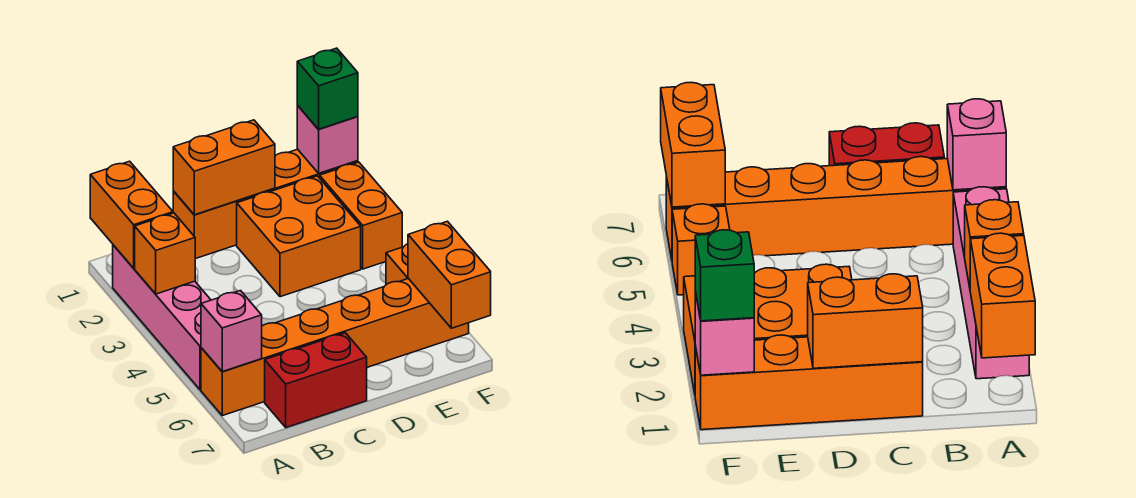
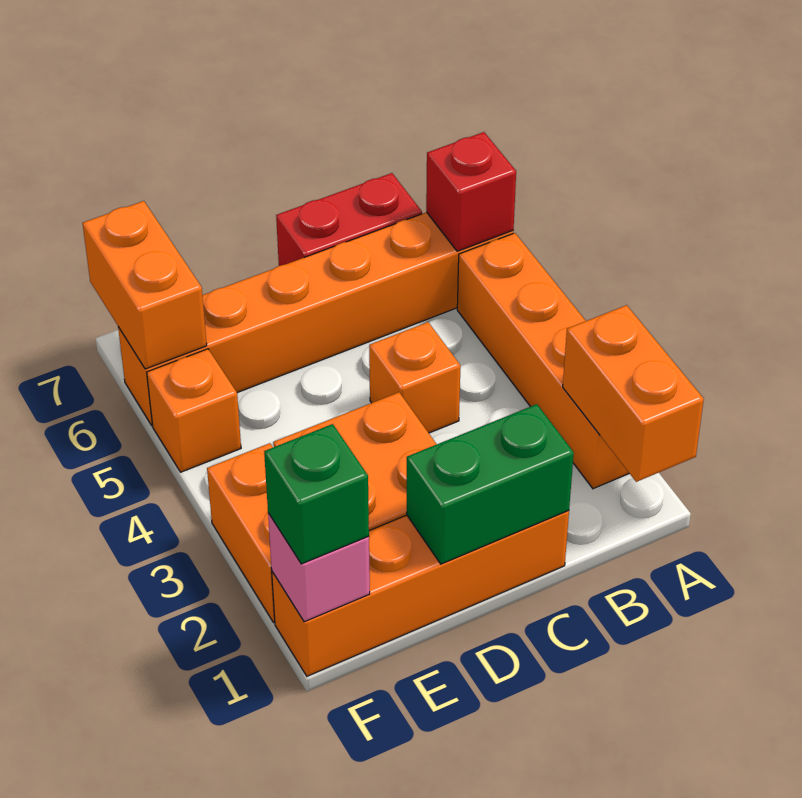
pink brick A2:A5 level 1 -> orange brick A2:A5 level 1
orange brick A3 level 2 -> orange brick C4 level 1
pink brick A6 level 2 -> red brick A6 level 2
orange brick C1:D1 level 2 -> green brick C1:D1 level 2

